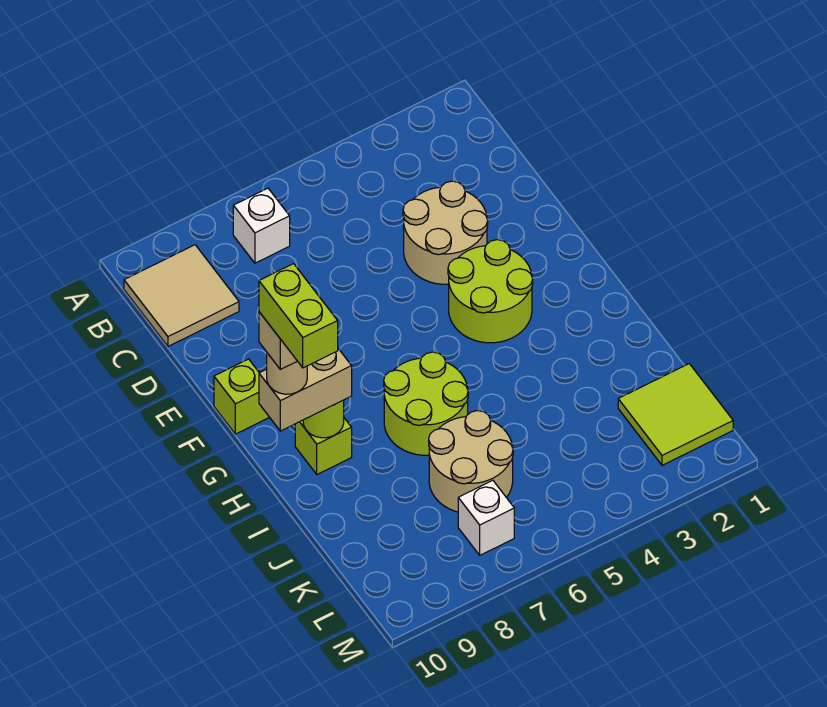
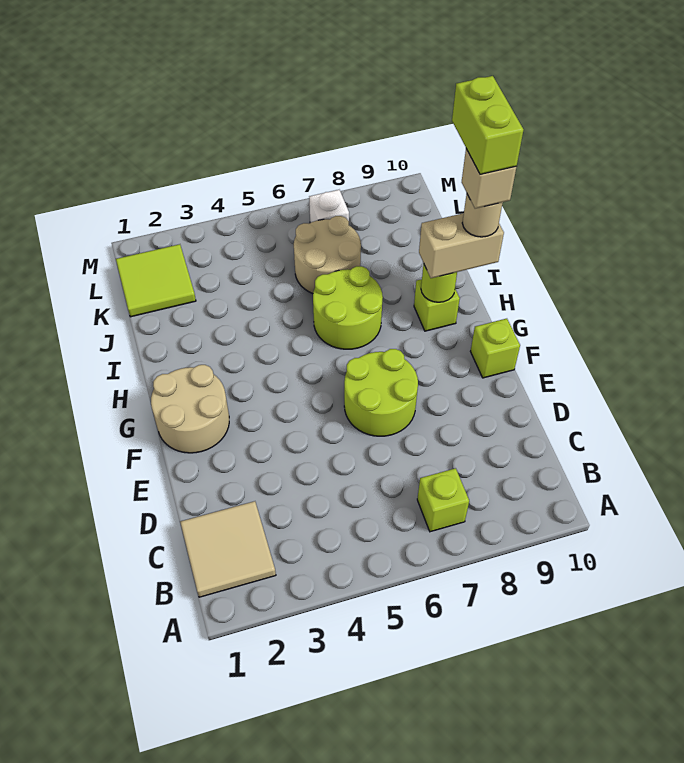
white brick B7 level 1 -> lime brick B7 level 1
tan tile B9:C10 level 1 -> tan tile B1:C2 level 1
tan round brick D3:E4 level 1 -> tan round brick F1:G2 level 1
lime round brick F3:G4 level 1 -> lime round brick E6:F7 level 1

